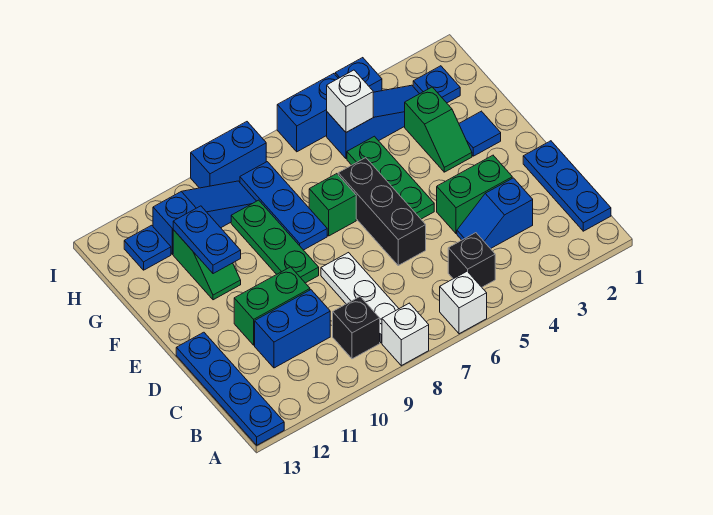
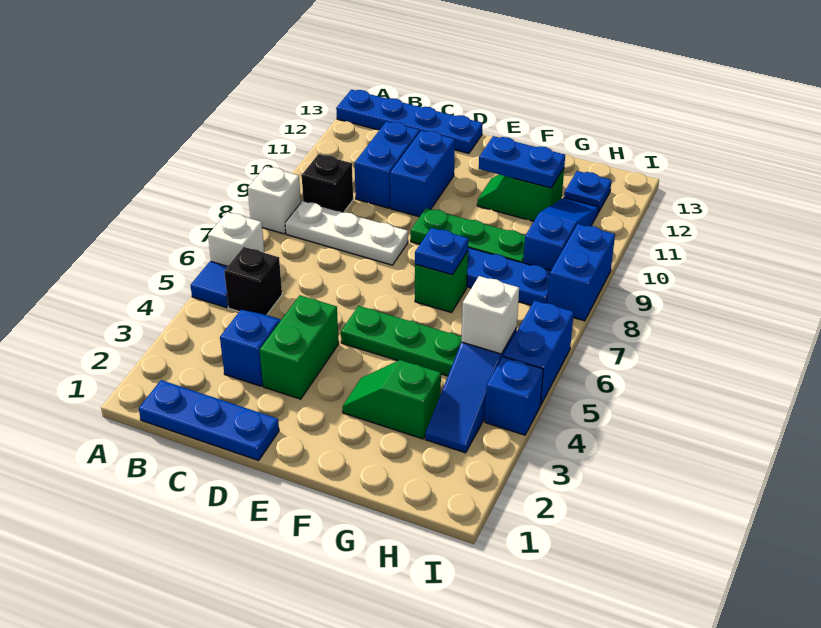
black brick D6:F6 level 1 -> none
green brick D10:D11 level 1 -> blue brick D10:D11 level 1
blue tile F2 level 1 -> blue tile A5 level 1
blue plate H2 level 1 -> blue plate F7 level 2
blue slope H9:H11 level 1 top 11 -> blue slope H9:H11 level 1 top 9

